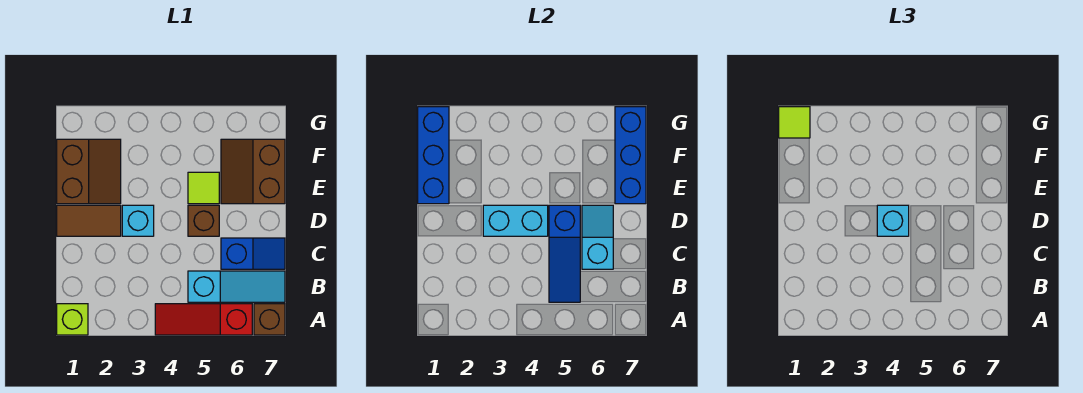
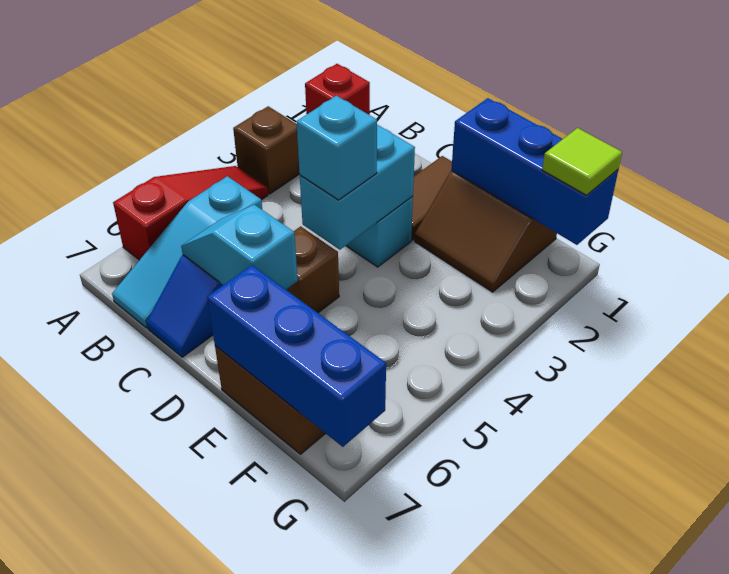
lime brick A1 level 1 -> red brick A1 level 1
brown brick A7 level 1 -> brown brick A3 level 1
blue slope B5:D5 level 2 top D -> none
cyan slope C6:D6 level 2 top C -> cyan slope C6:D6 level 2 top D
lime tile E5 level 1 -> none

